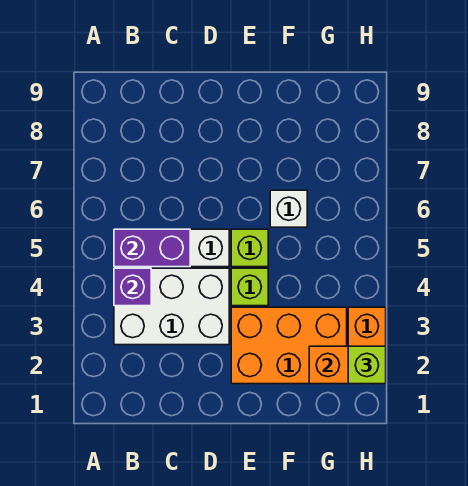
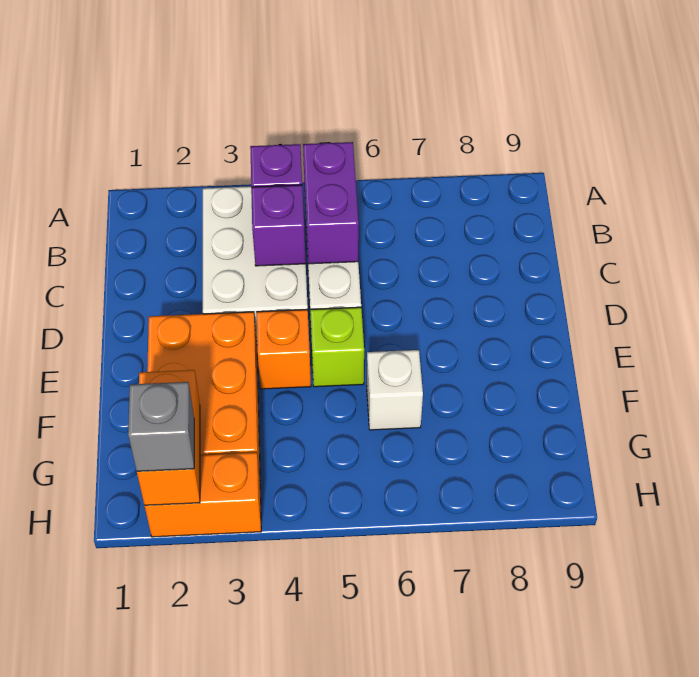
none -> purple brick C4 level 2
lime brick E4 level 1 -> orange brick E4 level 1
lime brick H2 level 3 -> grey brick H2 level 3

